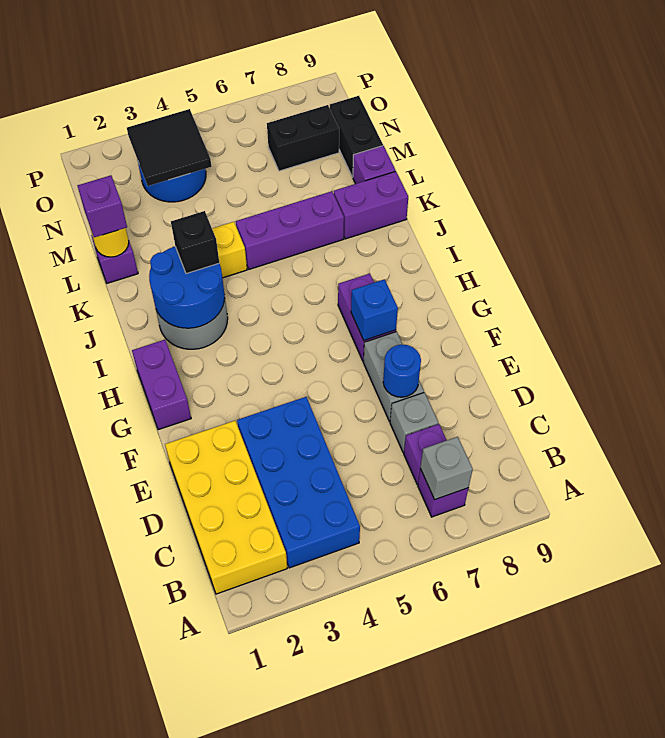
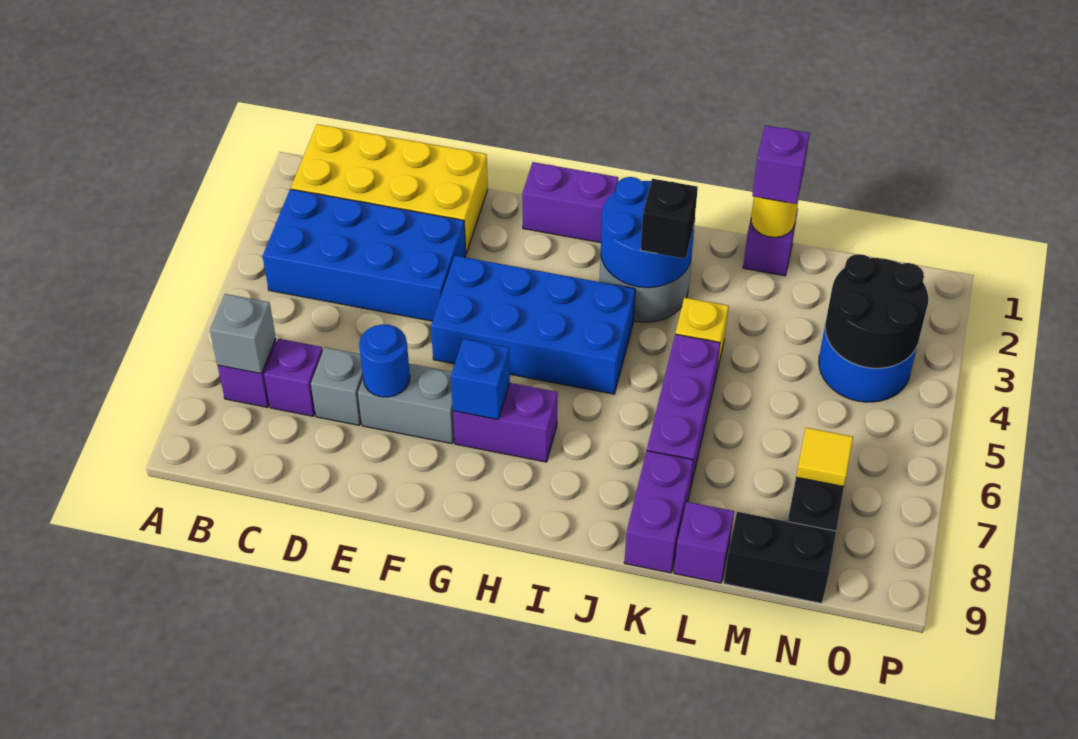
none -> blue brick F4:I5 level 1
black tile N3:O4 level 2 -> black round brick N3:O4 level 2
none -> yellow tile N7 level 2

